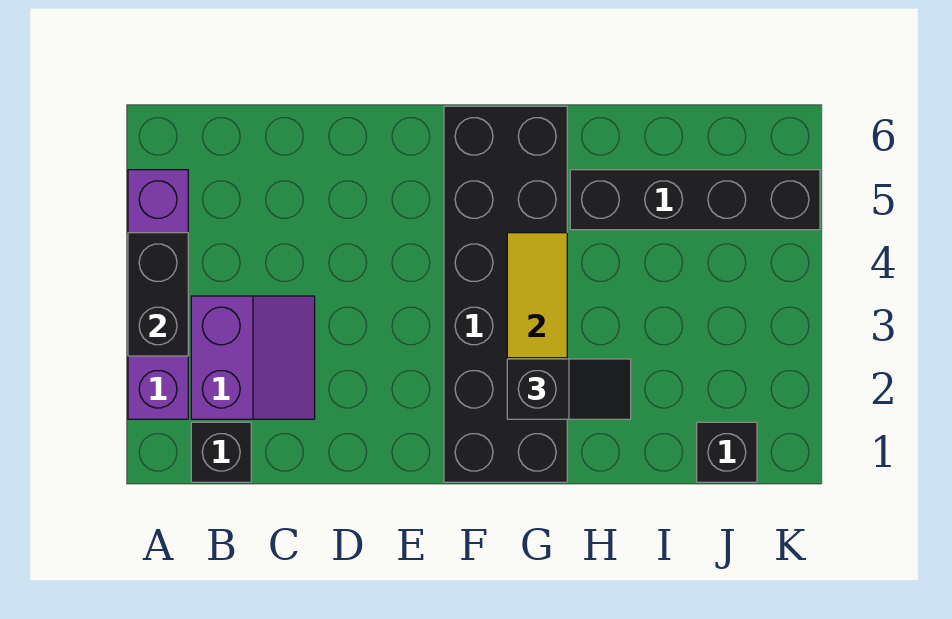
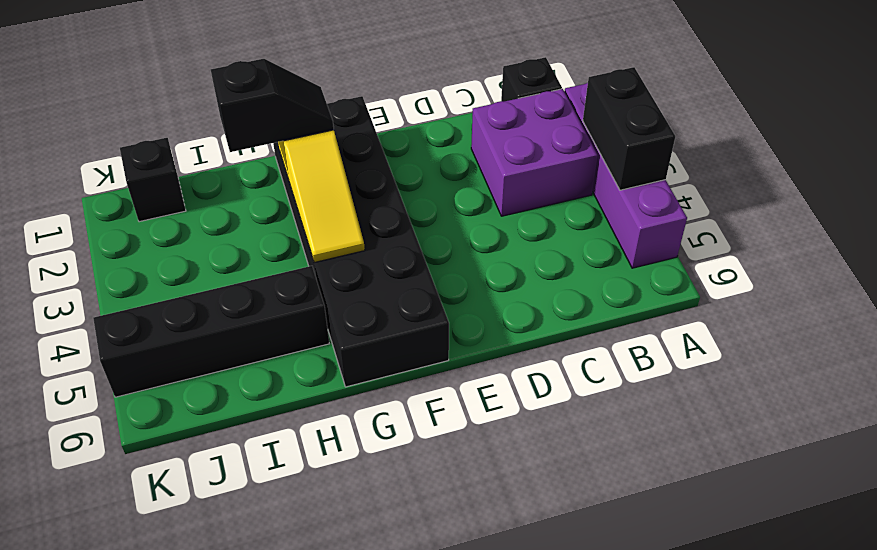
purple slope B2:C3 level 1 top B -> purple brick B2:C3 level 1
black slope G2:H2 level 3 top G -> black slope G2:H2 level 3 top H

